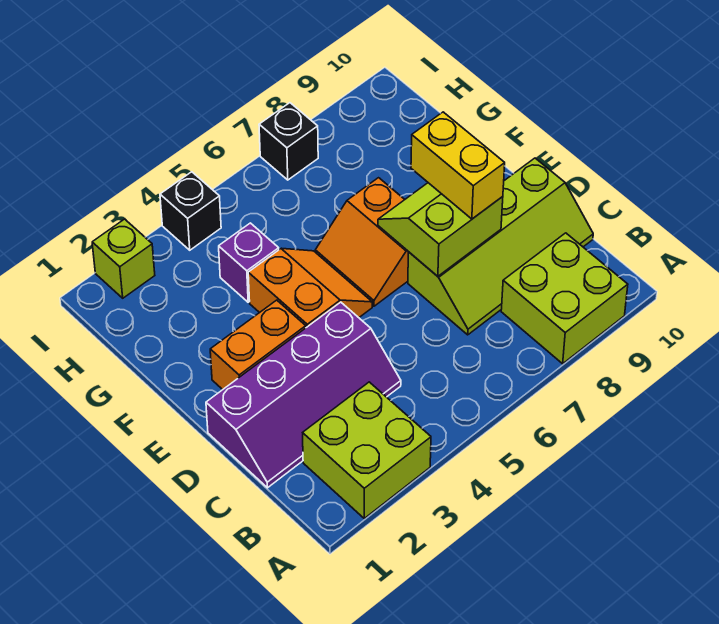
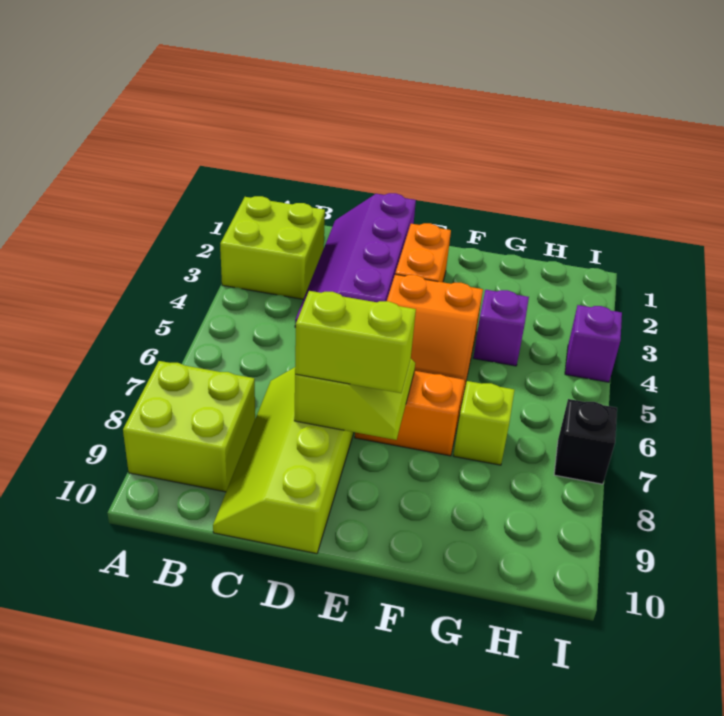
yellow brick D8:E8 level 3 -> lime brick D8:E8 level 3
lime brick I2 level 1 -> lime brick G7 level 1
black brick I4 level 1 -> purple brick I4 level 1

